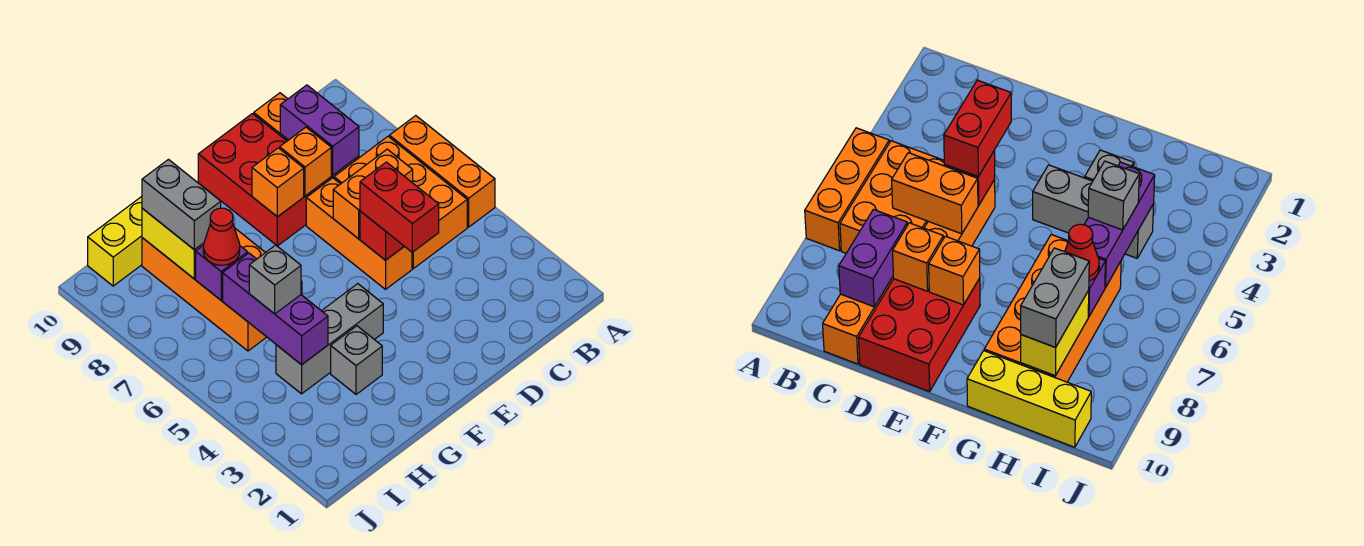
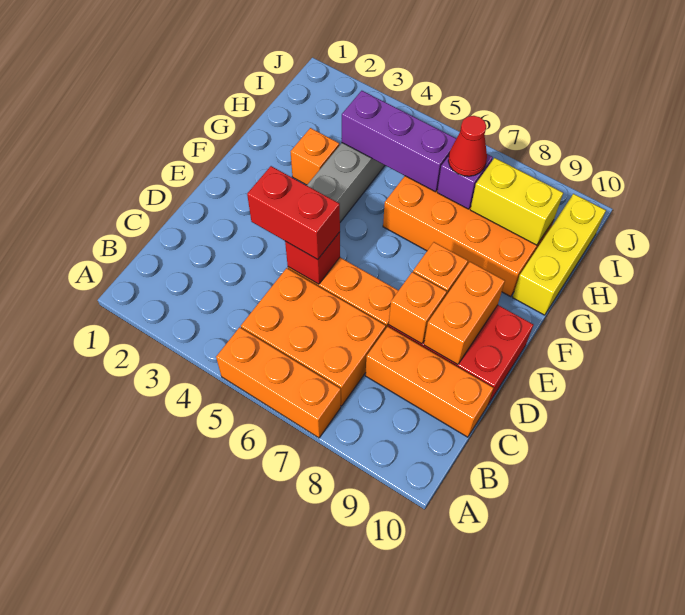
orange brick C6:D6 level 2 -> orange brick D9:E9 level 2
purple brick C8:C9 level 2 -> none
grey brick G3 level 1 -> orange brick G3 level 1
grey brick H5 level 3 -> none
grey brick H8:H9 level 3 -> none

